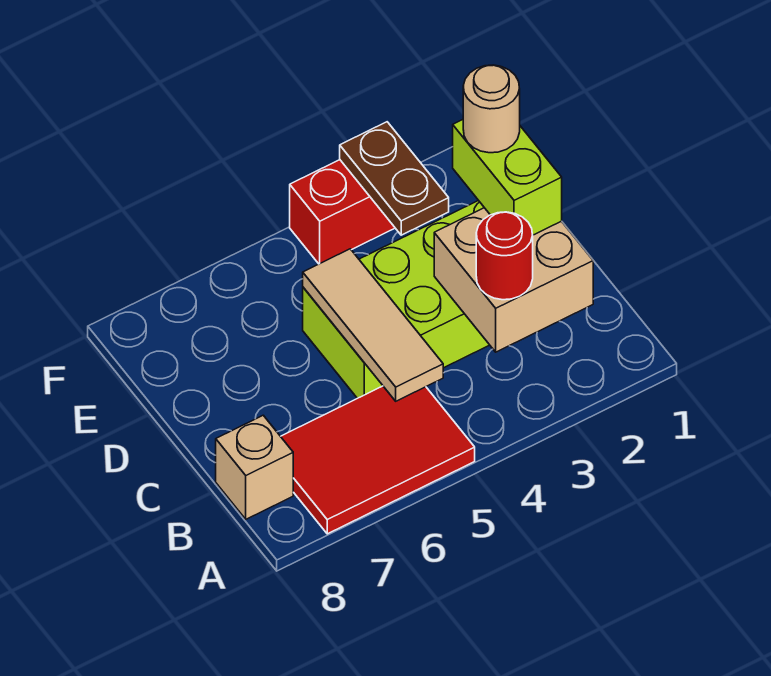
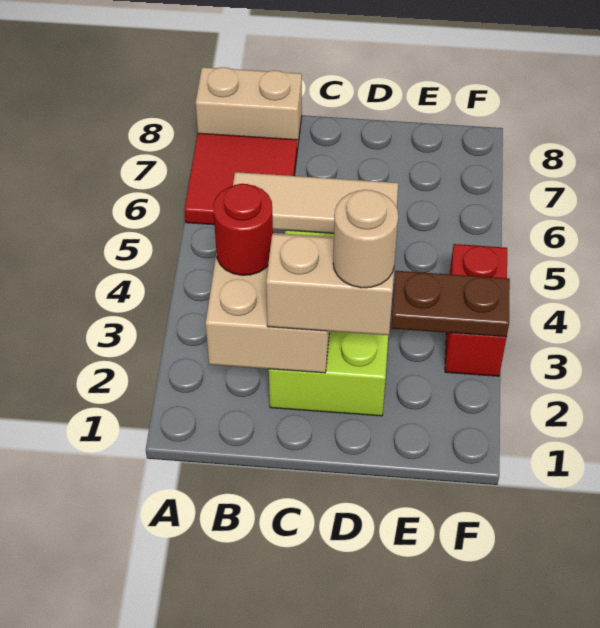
red tile A5:B7 level 1 -> red tile A6:B7 level 1
tan brick B8 level 1 -> tan brick A8:B8 level 1
lime brick C2:D2 level 3 -> tan brick C2:D2 level 3

